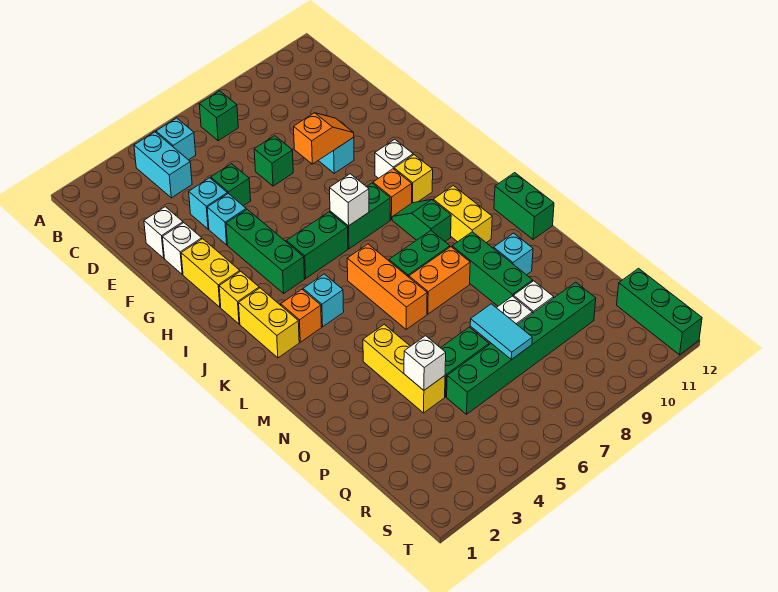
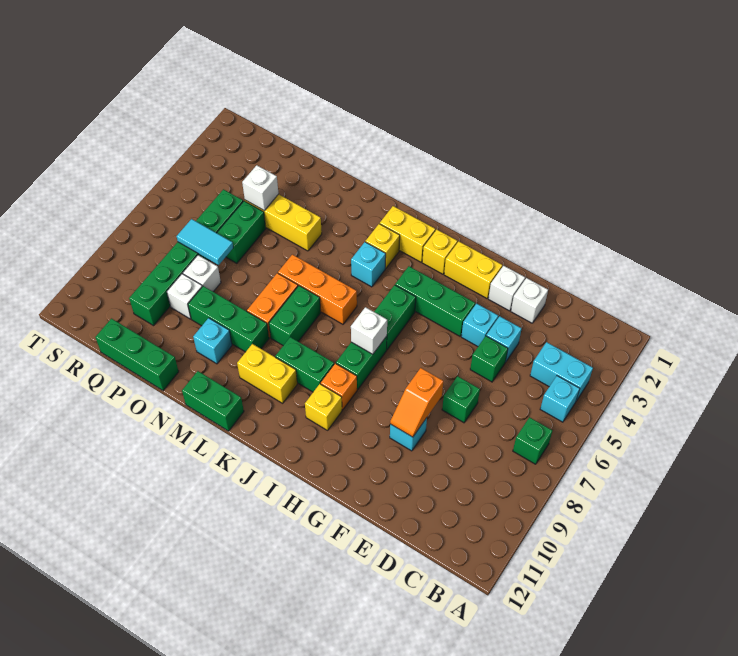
white brick H10 level 1 -> none
green slope J9:K9 level 1 top K -> green brick J9:K9 level 1
orange brick K3 level 1 -> yellow brick K3 level 1
green brick R12:T12 level 1 -> green brick O12:Q12 level 1

